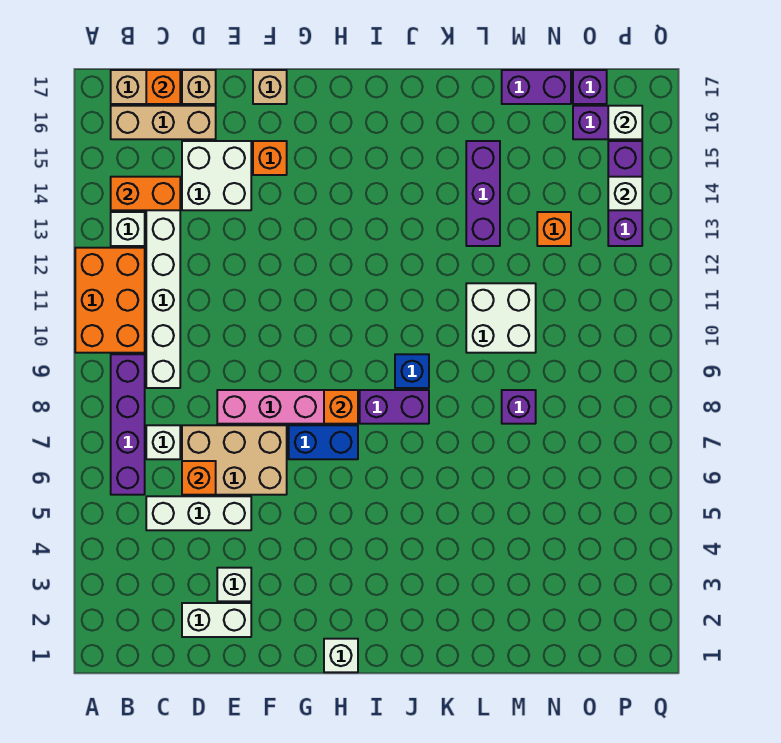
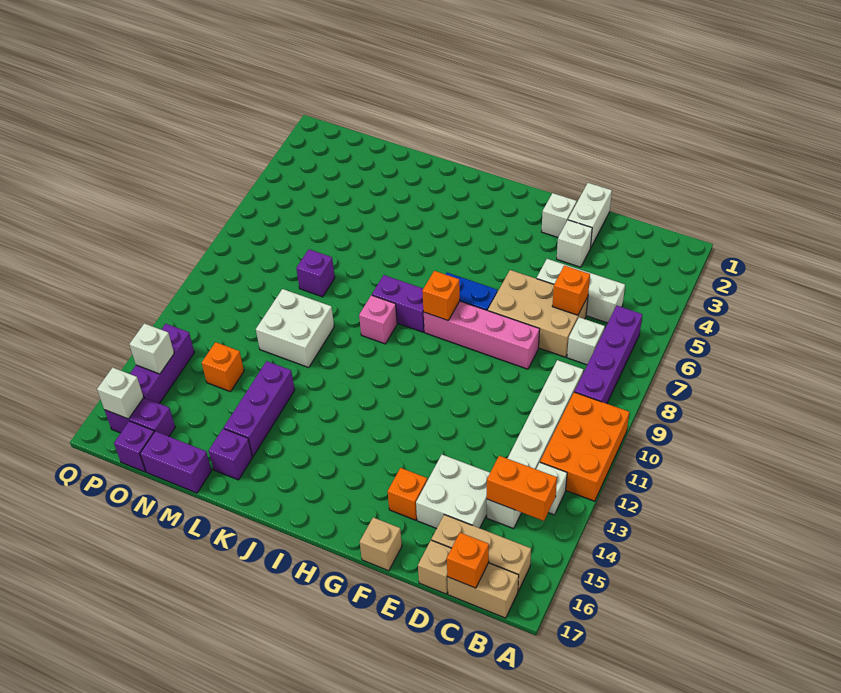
white brick D2:E2 level 1 -> white brick E1:E2 level 1
white brick H1 level 1 -> white brick F2 level 1
blue brick J9 level 1 -> pink brick J9 level 1
none -> purple brick L16 level 1

